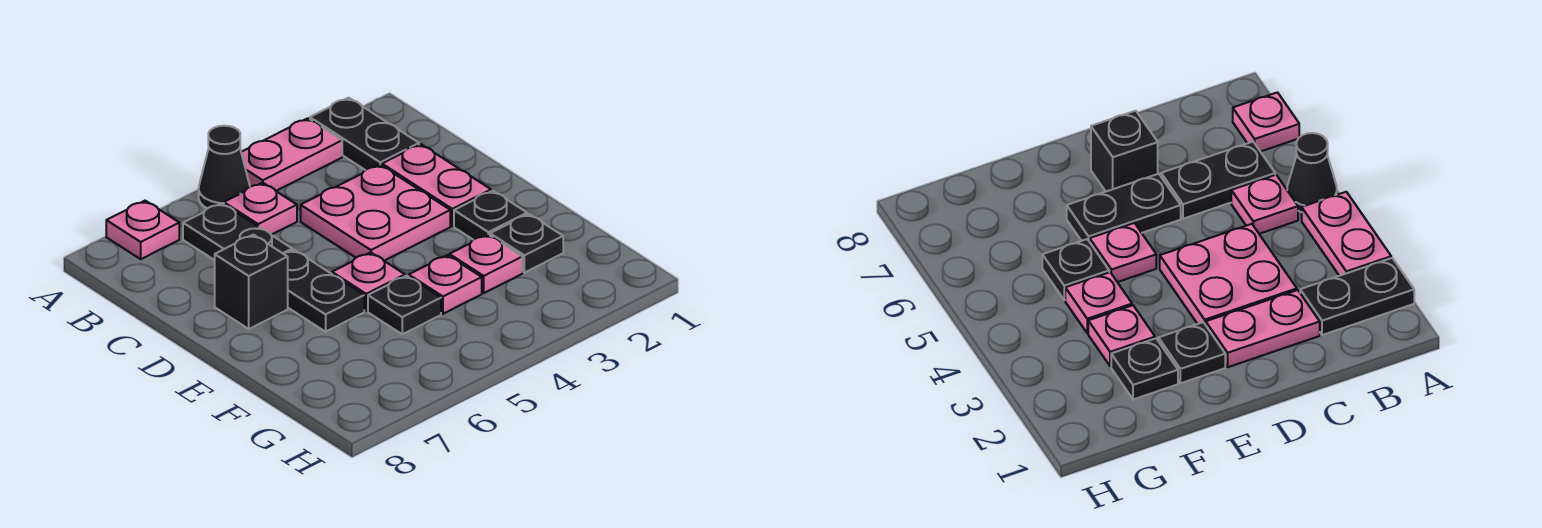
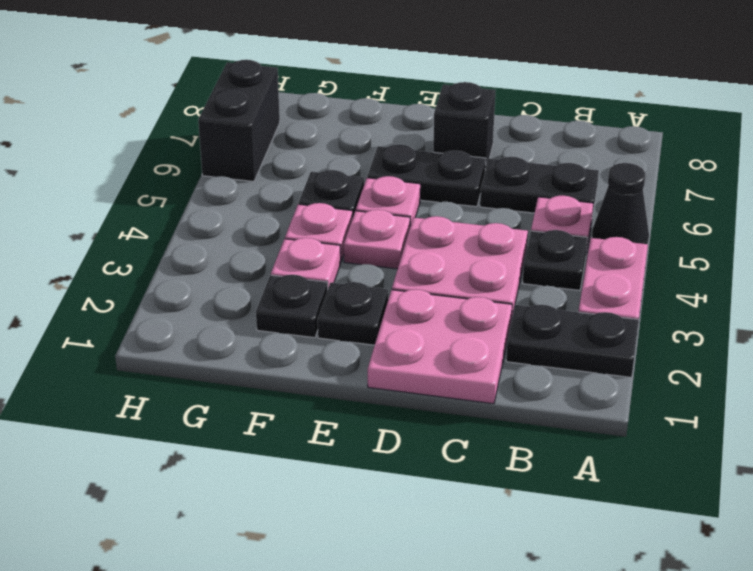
pink plate A7 level 1 -> pink plate E4 level 1
none -> black plate B4 level 1
pink plate C2:D2 level 1 -> pink plate C1:D2 level 1
none -> black brick H6:H7 level 1

